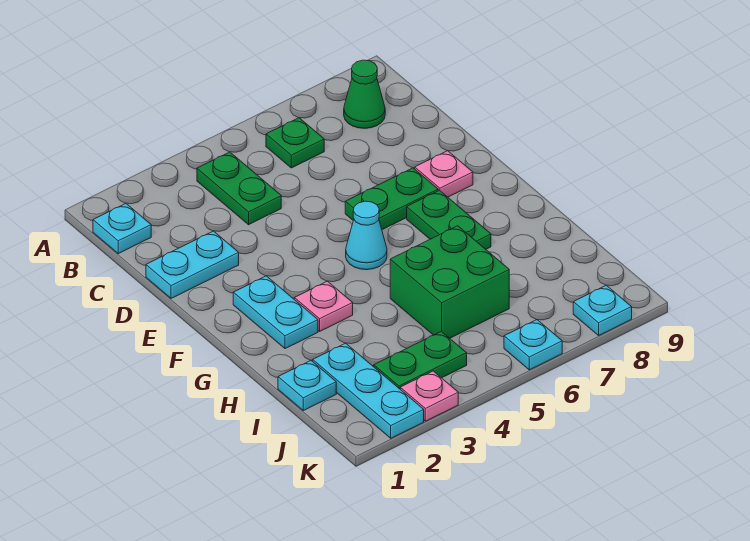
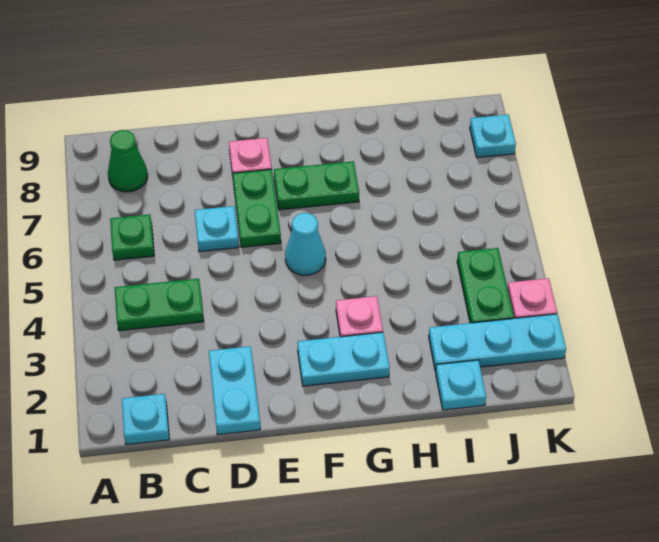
green brick H5:I6 level 1 -> none
cyan plate K6 level 1 -> cyan plate D6 level 1

